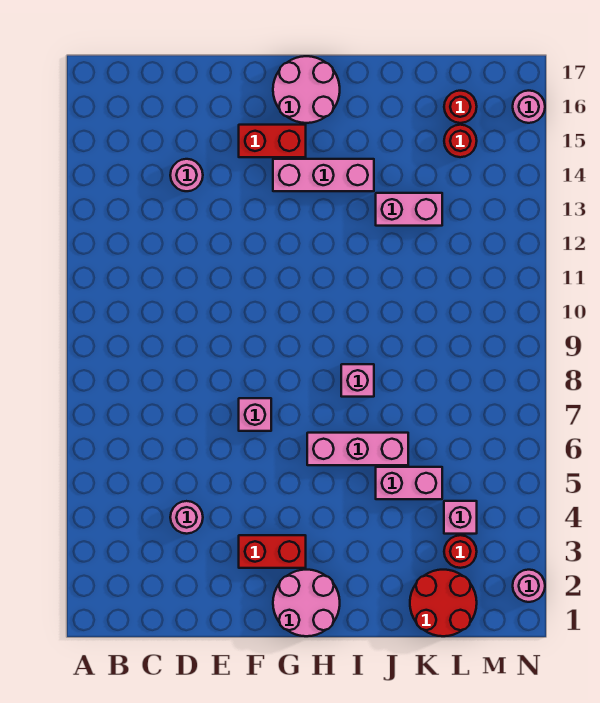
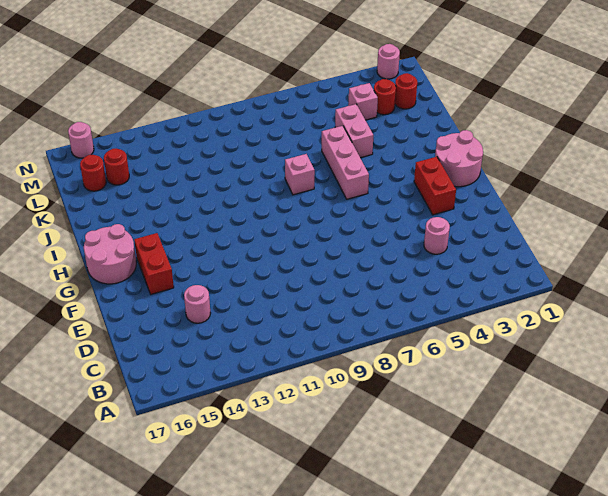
pink brick F7 level 1 -> none
pink brick G14:I14 level 1 -> none
pink brick J13:K13 level 1 -> none
red round brick K1:L2 level 1 -> red round brick L2 level 1

